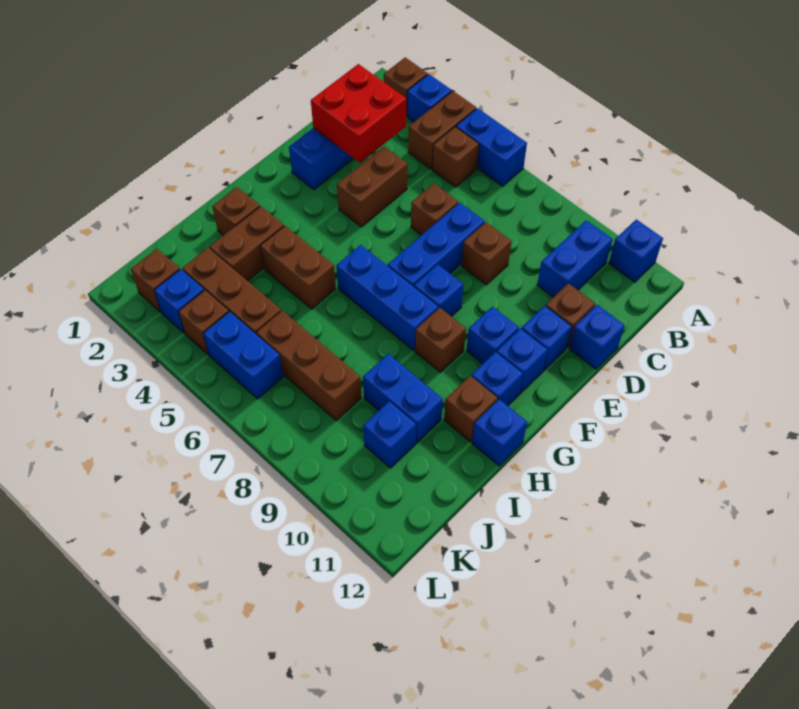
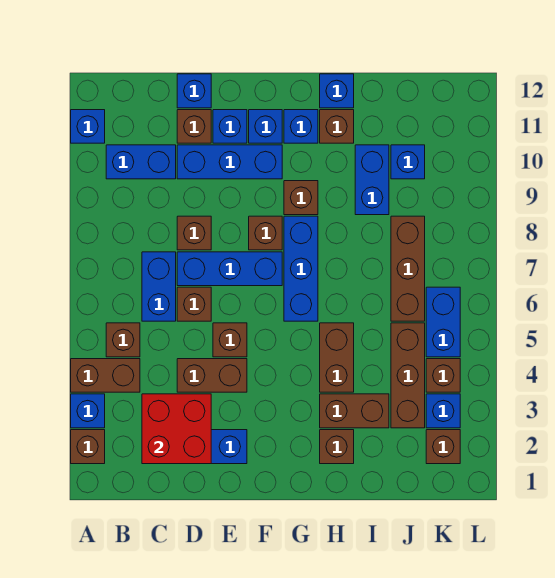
blue brick A5:A6 level 1 -> blue brick C6:C7 level 1
none -> brown brick E5 level 1
blue brick F8 level 1 -> brown brick F8 level 1
blue brick F10 level 1 -> blue brick D10:F10 level 1

